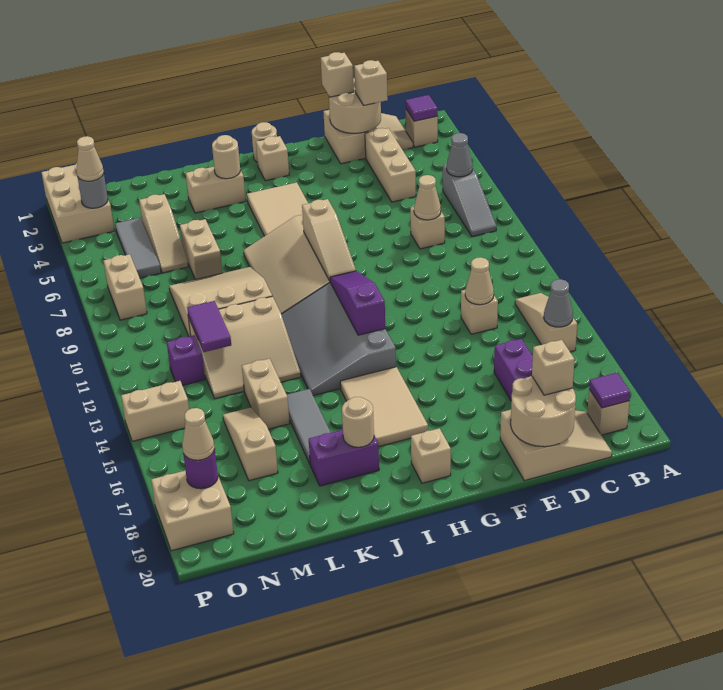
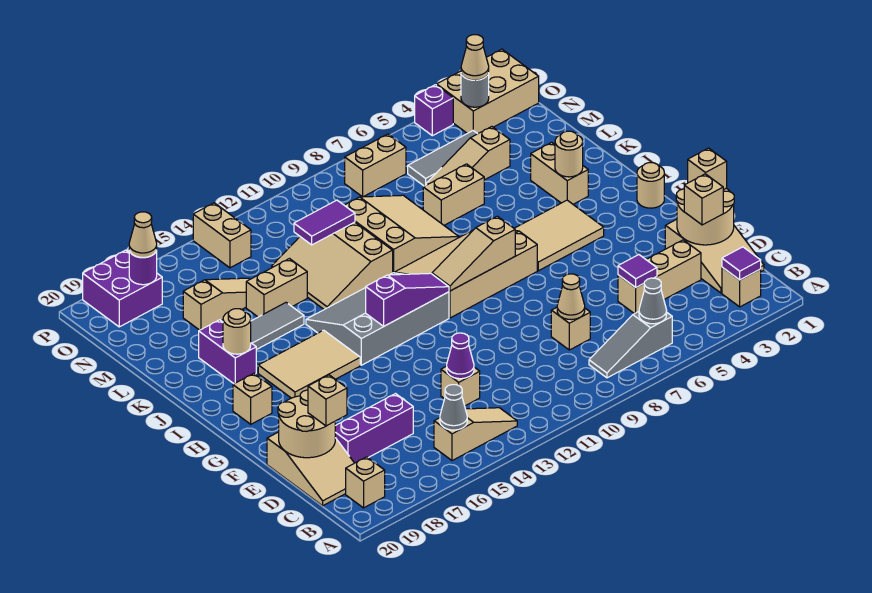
purple tile B19 level 2 -> purple tile D5 level 2
tan cone D13 level 2 -> purple cone D13 level 2
tan brick H2 level 1 -> none
purple brick N12 level 1 -> purple brick P4 level 1
tan brick O18:P19 level 1 -> purple brick O18:P19 level 1

